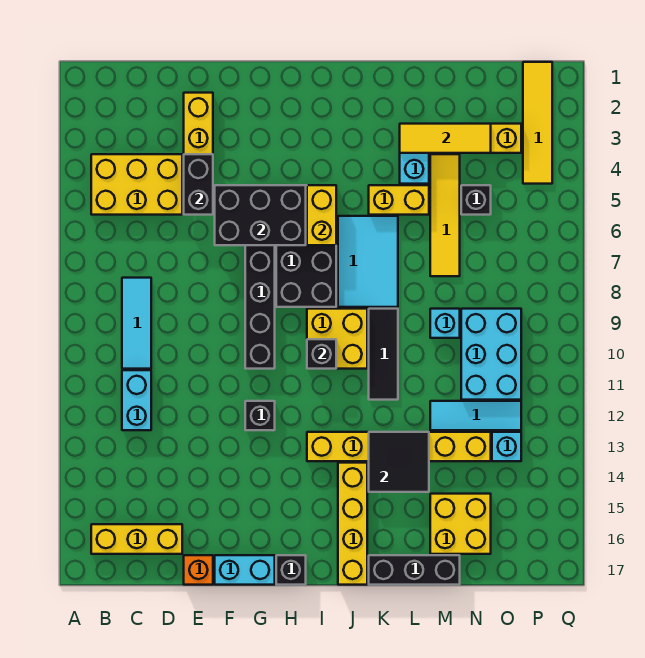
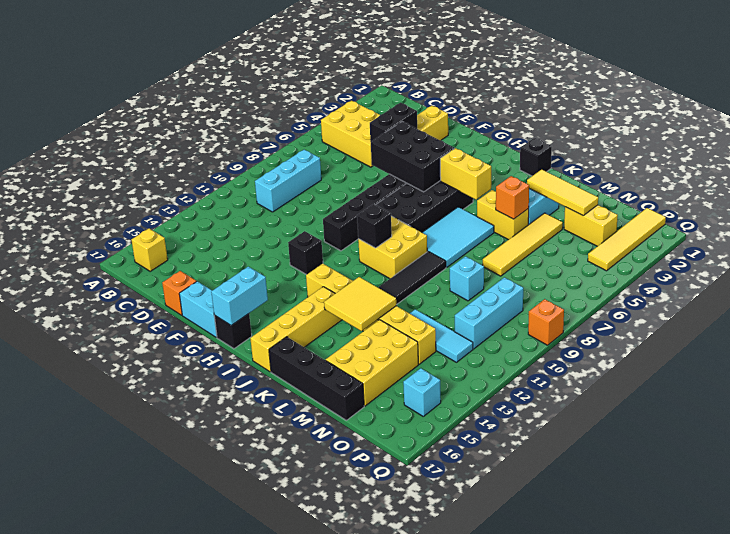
yellow brick B16:D16 level 1 -> yellow brick B16 level 1
cyan tile C8:C10 level 1 -> cyan brick C8:C10 level 1
cyan brick C11:C12 level 1 -> cyan brick H16:H17 level 2
yellow brick I5:I6 level 2 -> yellow brick I5:J5 level 2
black tile K13:L14 level 2 -> yellow tile K13:L14 level 2
black brick K17:M17 level 1 -> black brick K17:N17 level 1
none -> orange brick L5 level 2
yellow brick M15:N16 level 1 -> yellow brick M14:N16 level 1
black brick N5 level 1 -> black brick J1 level 1
cyan brick N9:O11 level 1 -> cyan brick O9:O11 level 1
cyan brick O13 level 1 -> cyan brick P15 level 1
none -> orange brick Q9 level 1

